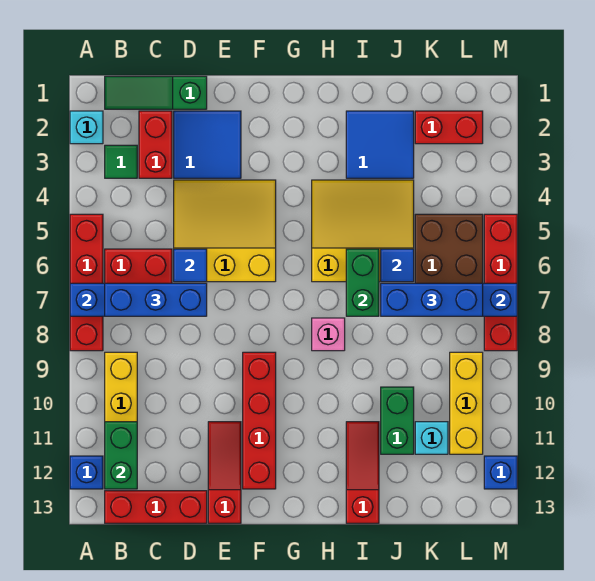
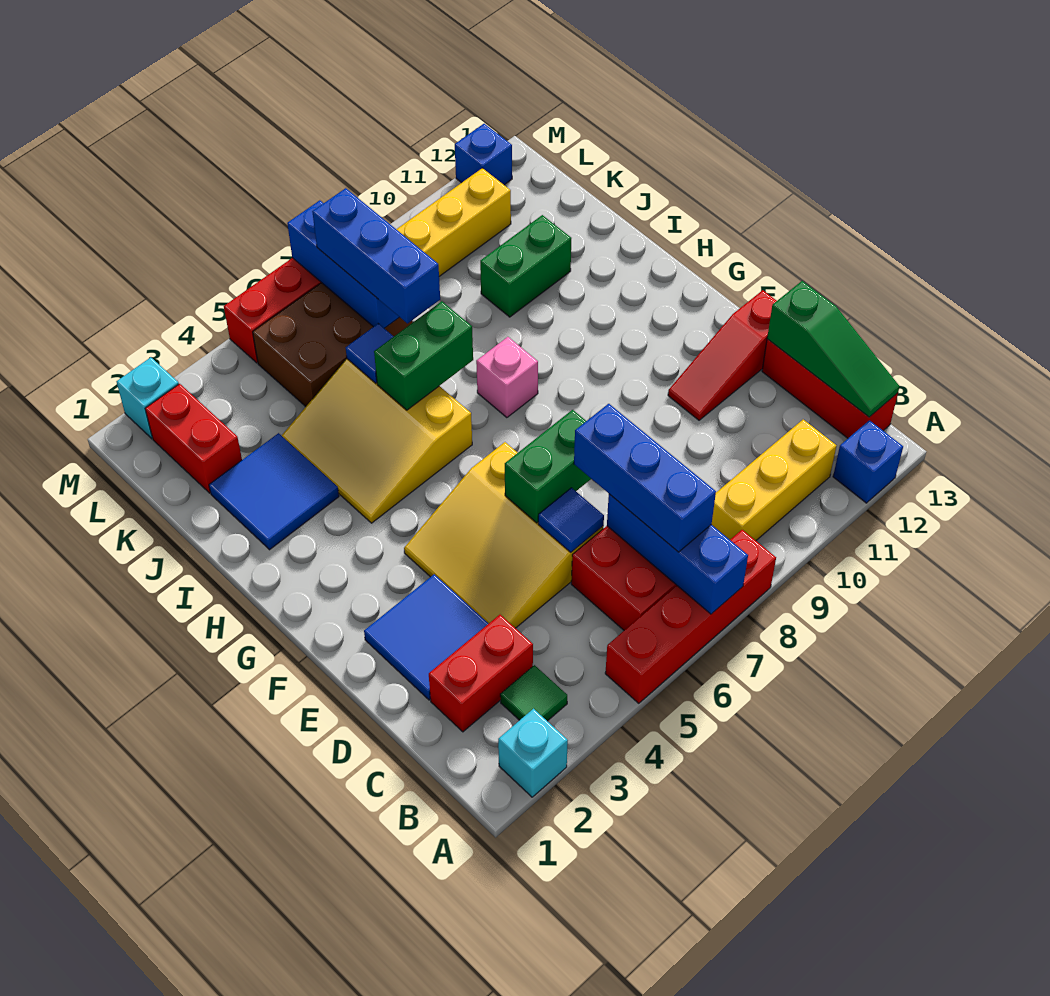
green slope B1:D1 level 1 top D -> green slope B13:D13 level 2 top D
green brick B11:B12 level 2 -> green brick E6:E7 level 2
red brick F9:F12 level 1 -> none
red slope I11:I13 level 1 top 13 -> none
cyan brick K11 level 1 -> cyan brick M2 level 1

